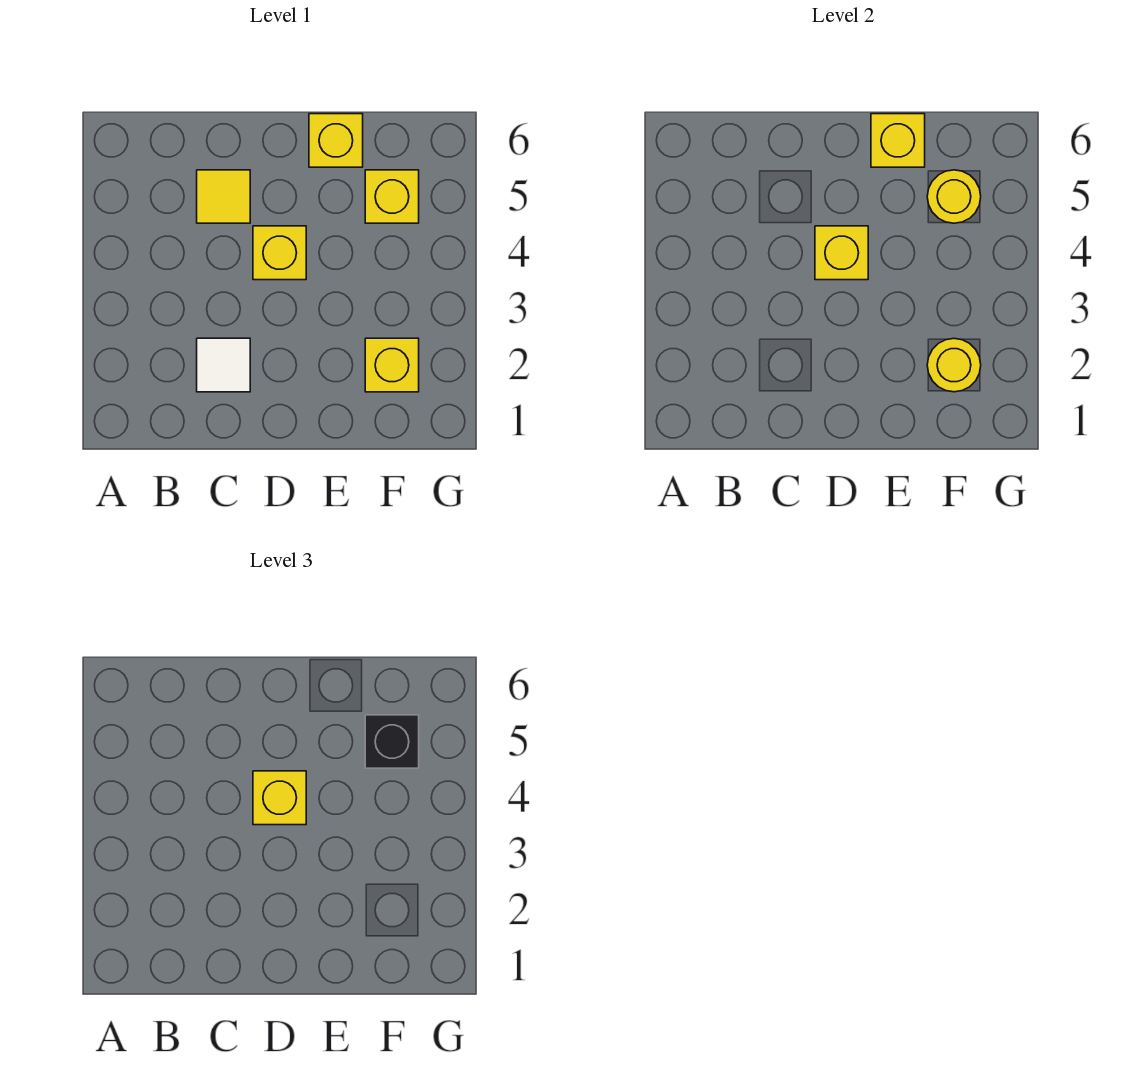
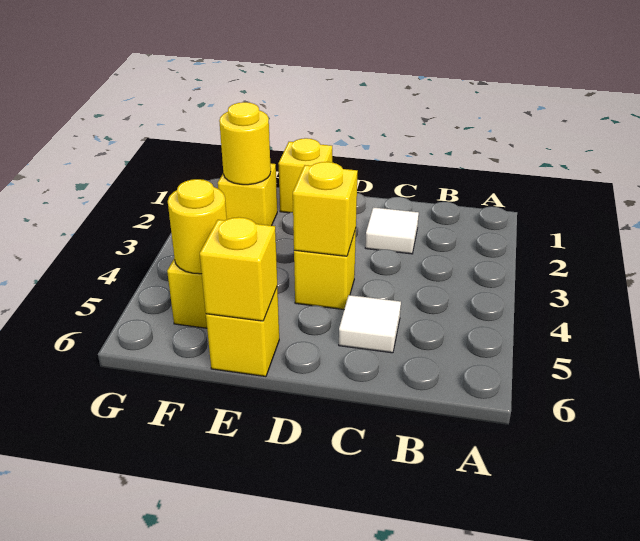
yellow tile C5 level 1 -> white tile C5 level 1
yellow brick D4 level 3 -> yellow brick E1 level 1
black brick F5 level 3 -> none

